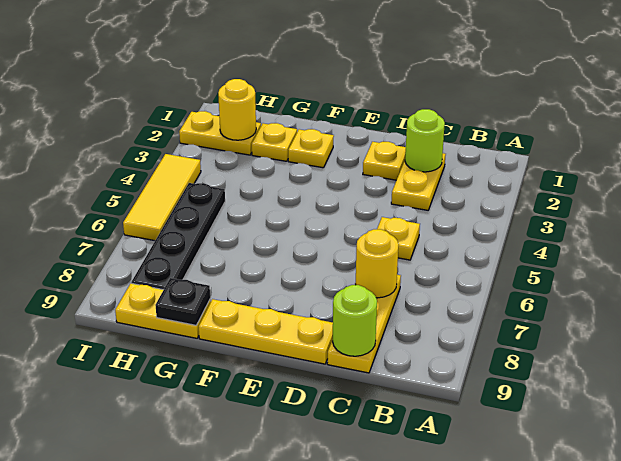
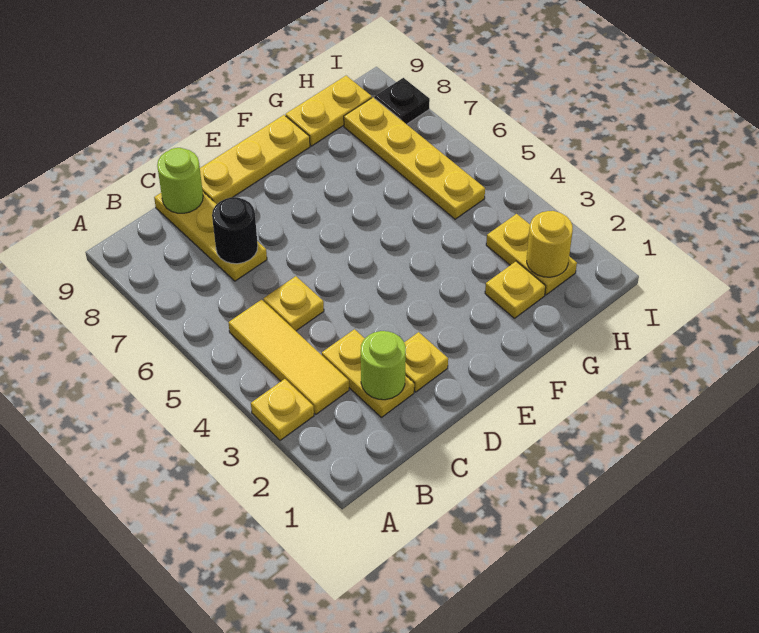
yellow round brick C7 level 2 -> black round brick C7 level 2
yellow plate F2 level 1 -> yellow plate A3 level 1
black plate G9 level 2 -> black plate I8 level 1
yellow plate H2:I2 level 1 -> yellow plate H2:H3 level 1
black plate H5:H8 level 1 -> yellow plate H5:H8 level 1
yellow tile I4:I6 level 1 -> yellow tile B3:B5 level 1

